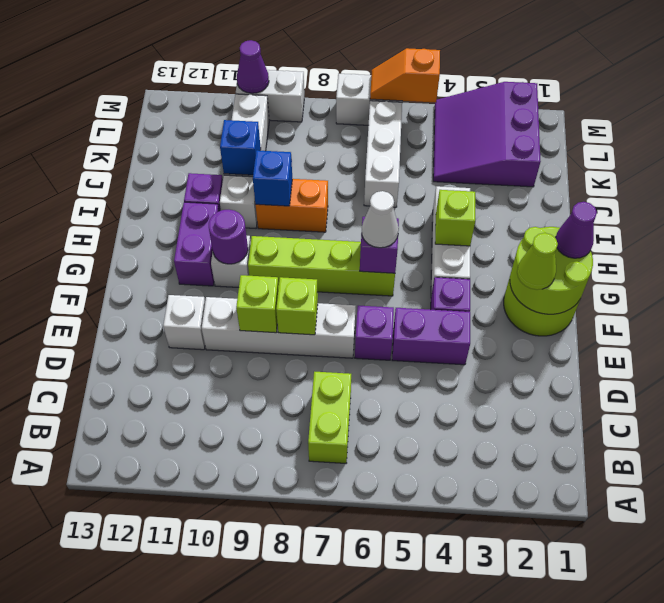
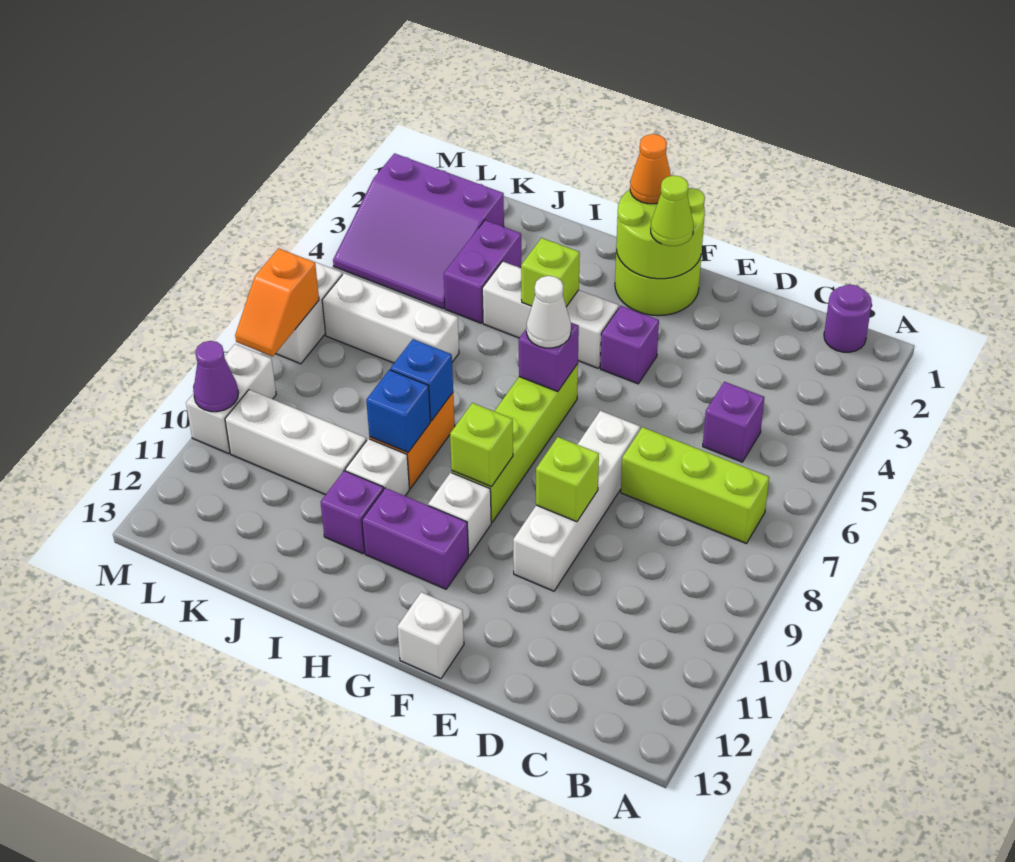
lime brick B7:C7 level 1 -> lime brick B7:D7 level 1
purple brick E4:E5 level 1 -> purple brick J3:J4 level 1
purple brick E6 level 1 -> purple brick C5 level 1
lime brick E8 level 2 -> lime brick G9 level 2
white brick E11 level 1 -> white brick F13 level 1
purple cone G1 level 3 -> orange cone G1 level 3
purple round brick G10 level 2 -> purple round brick B1 level 1
blue brick J10 level 2 -> blue brick I8 level 2
orange slope M5:M6 level 2 top 5 -> orange slope M7:M8 level 2 top 7

